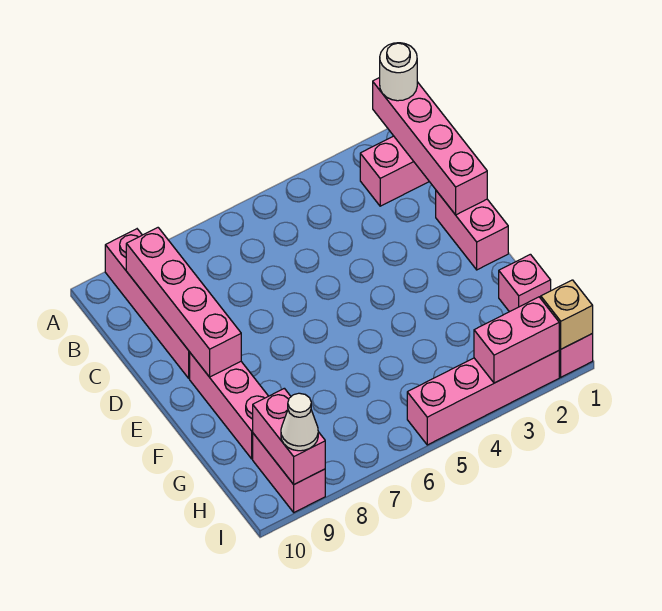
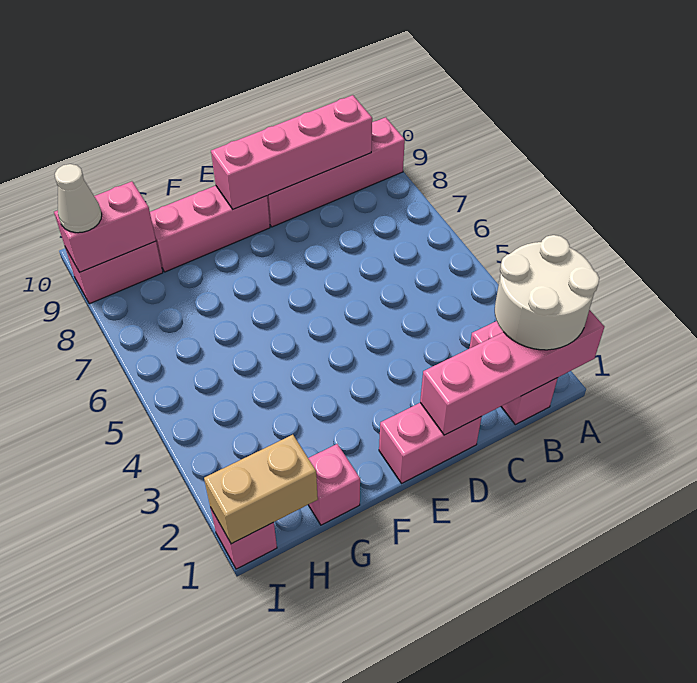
white round brick A1 level 3 -> white round brick A1:B2 level 3
tan brick I1 level 2 -> tan brick H1:I1 level 2
pink brick I2:I5 level 1 -> none
pink brick I2:I3 level 2 -> none

